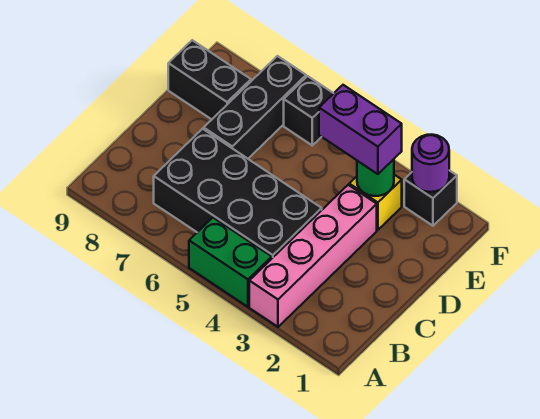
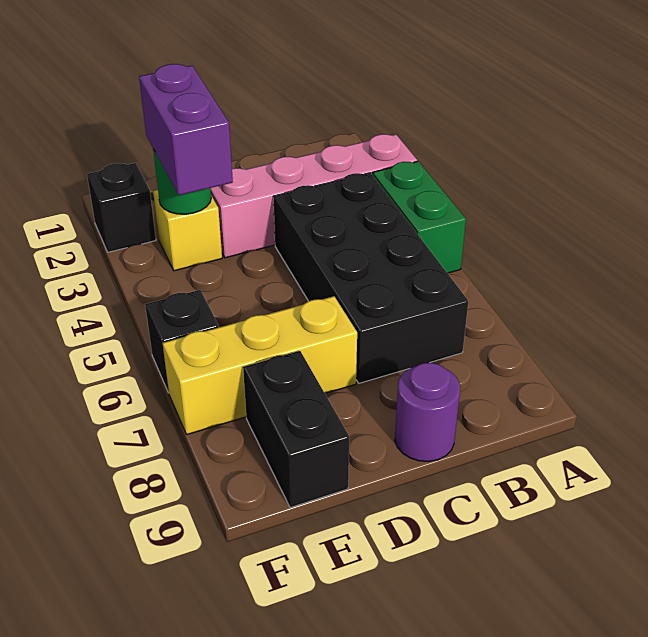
black brick D7:F7 level 1 -> yellow brick D7:F7 level 1
purple round brick F2 level 2 -> purple round brick C9 level 1

